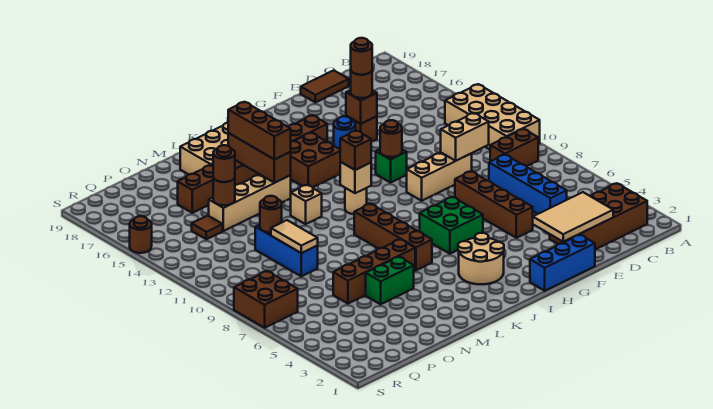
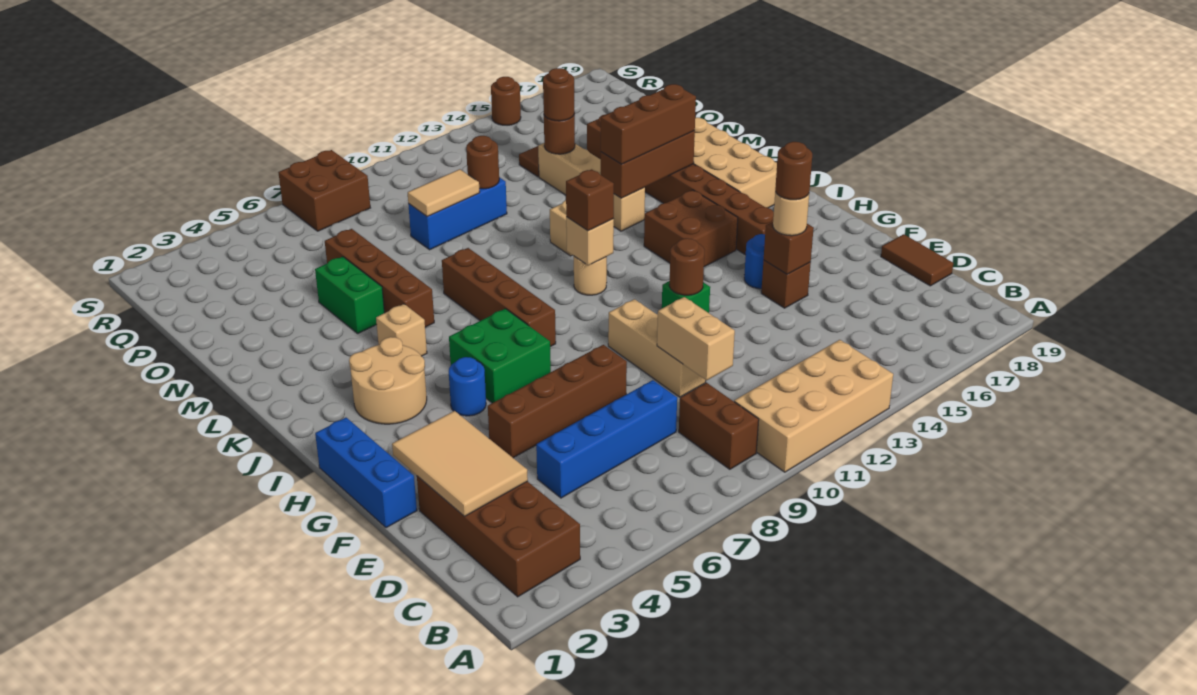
brown round brick F15 level 3 -> tan round brick F15 level 3
none -> blue round brick H5 level 1
none -> tan brick K5 level 1
brown brick K6:K9 level 1 -> brown brick I8:L8 level 1

